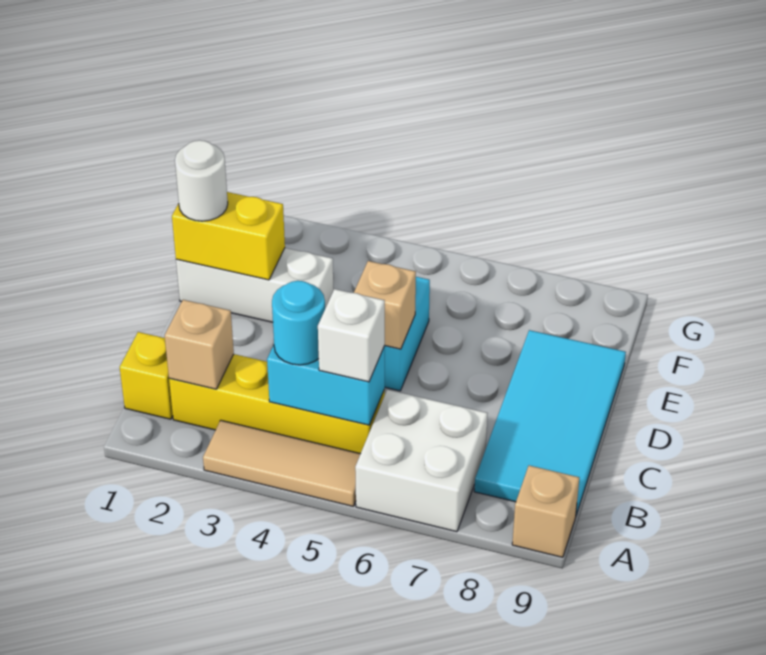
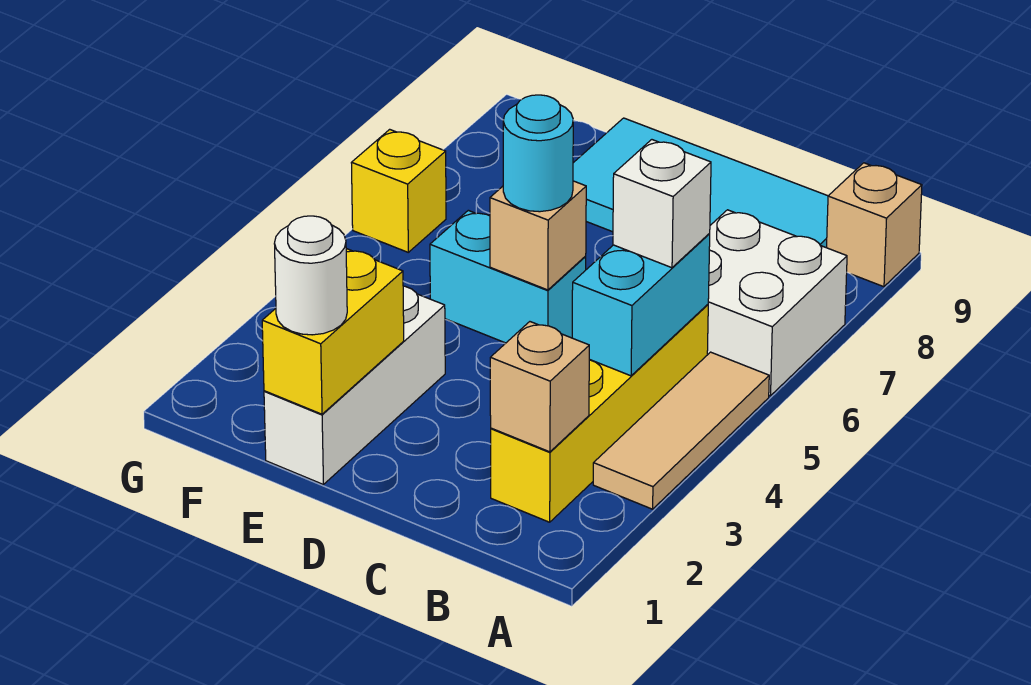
yellow brick B1 level 1 -> yellow brick G6 level 1
cyan round brick B4 level 3 -> cyan round brick D5 level 3

